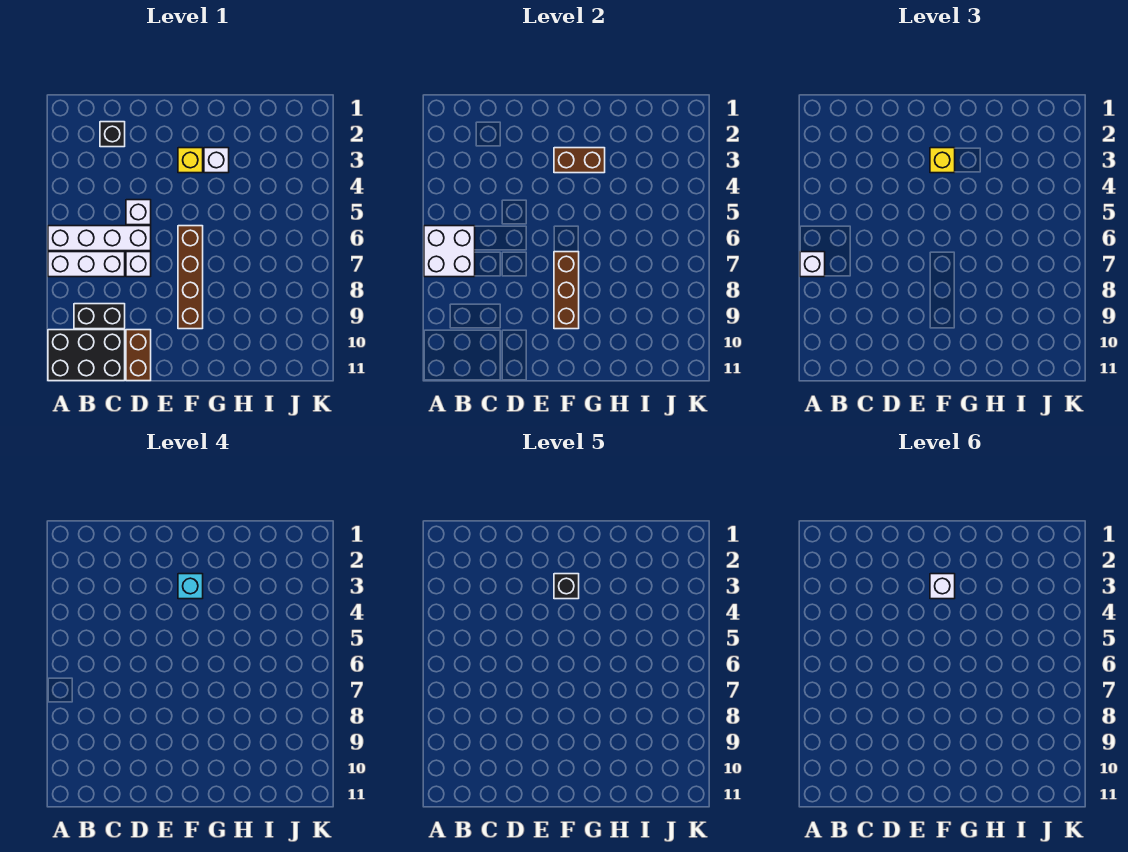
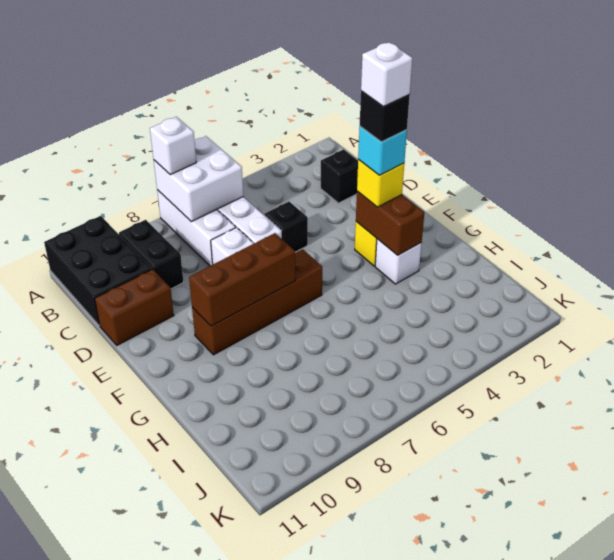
white brick D5 level 1 -> black brick D5 level 1

